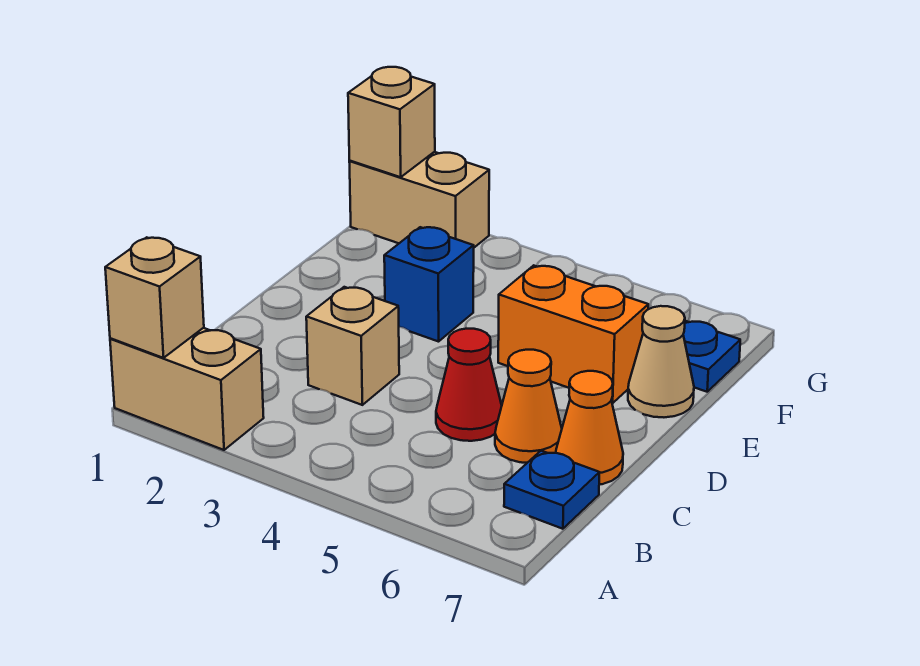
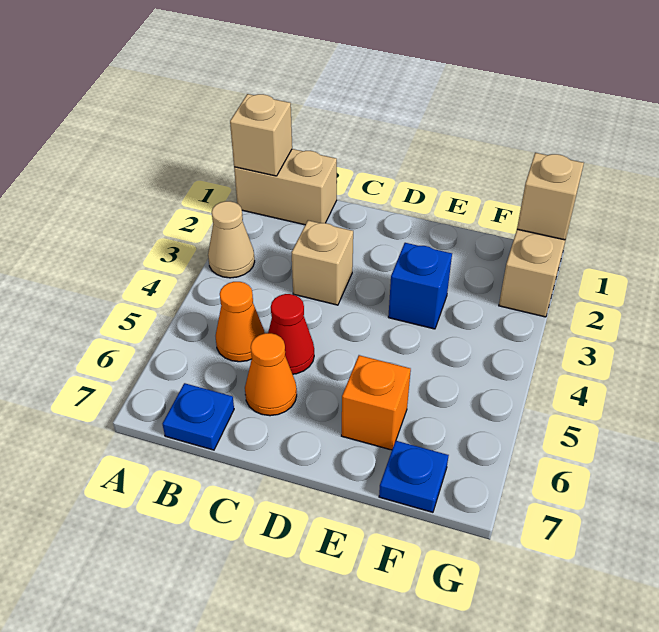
tan brick A1:A2 level 1 -> tan brick A1:B1 level 1
orange cone C7 level 1 -> orange cone B5 level 1
orange brick E5:E6 level 1 -> orange brick E6 level 1
tan cone E7 level 1 -> tan cone A3 level 1

